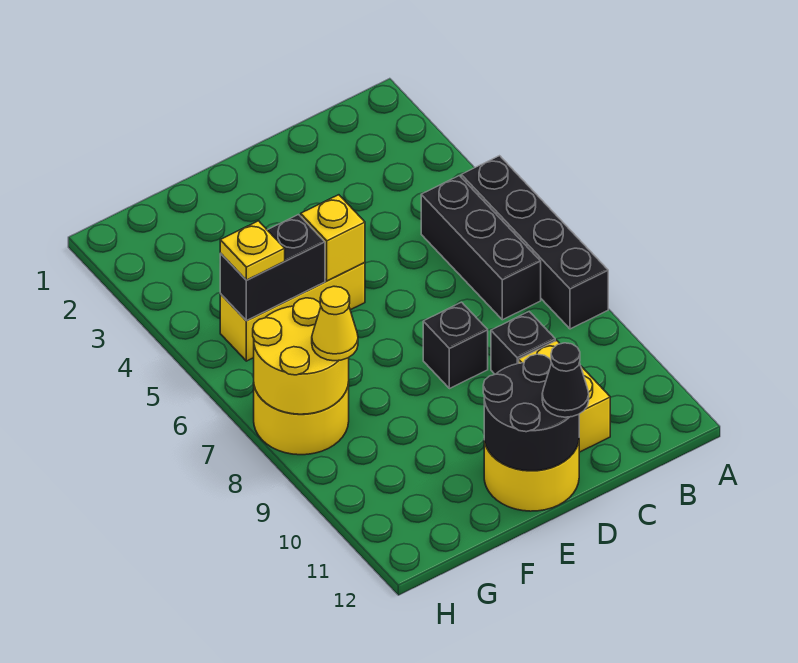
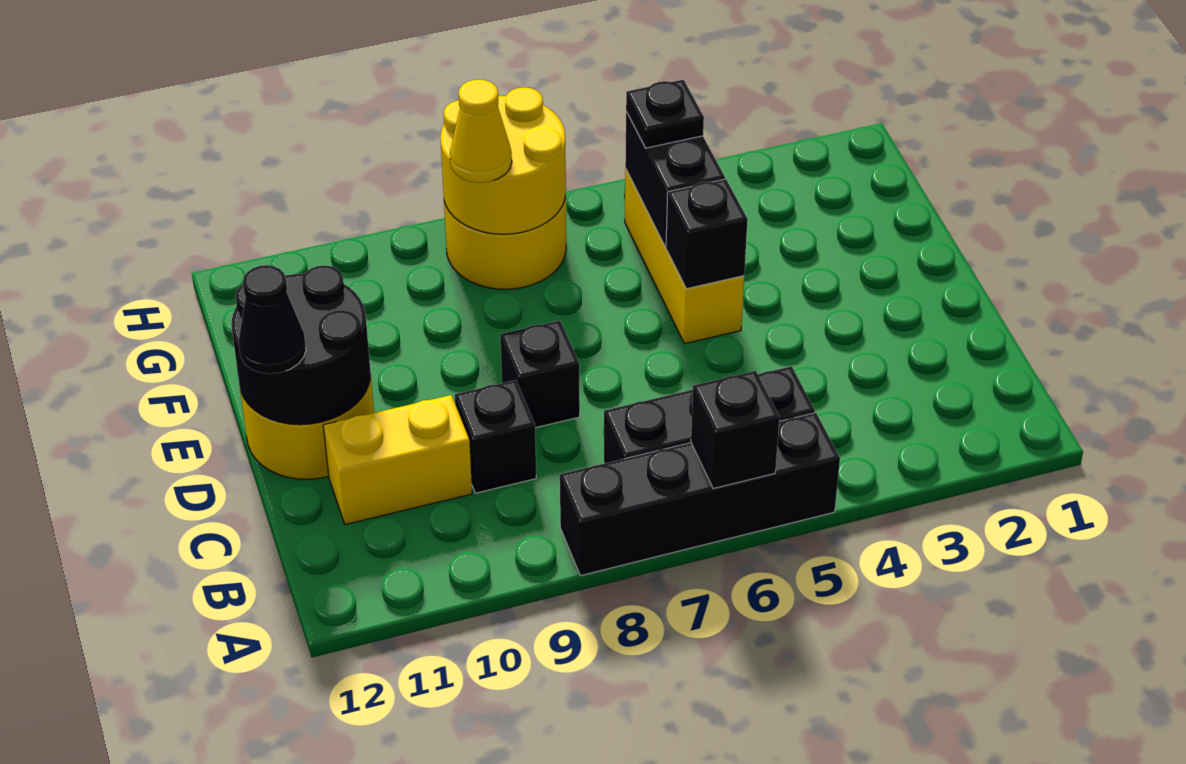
none -> black brick A6 level 2
yellow brick E5 level 2 -> black brick E5 level 2
yellow plate G5 level 3 -> black plate G5 level 3

